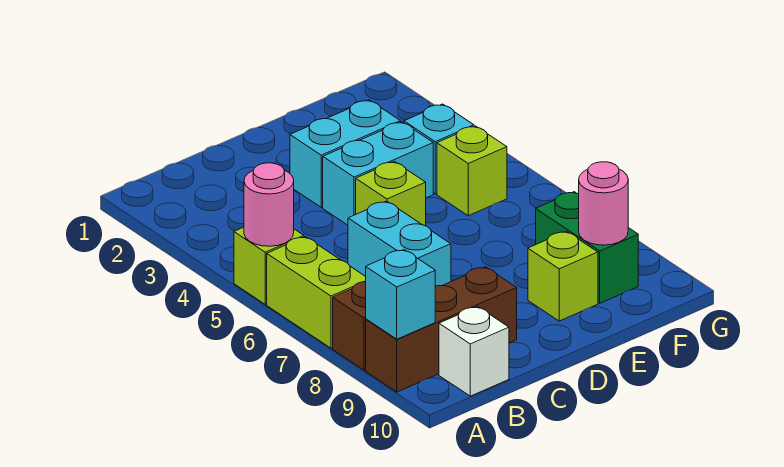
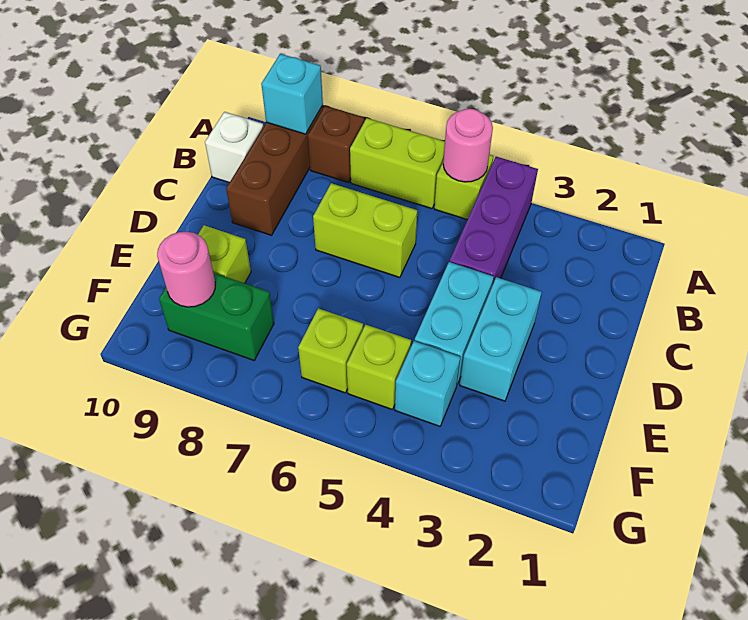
none -> purple brick A4:C4 level 1
cyan brick C6:C7 level 1 -> lime brick C6:C7 level 1
lime brick D5 level 1 -> lime brick F6 level 1

